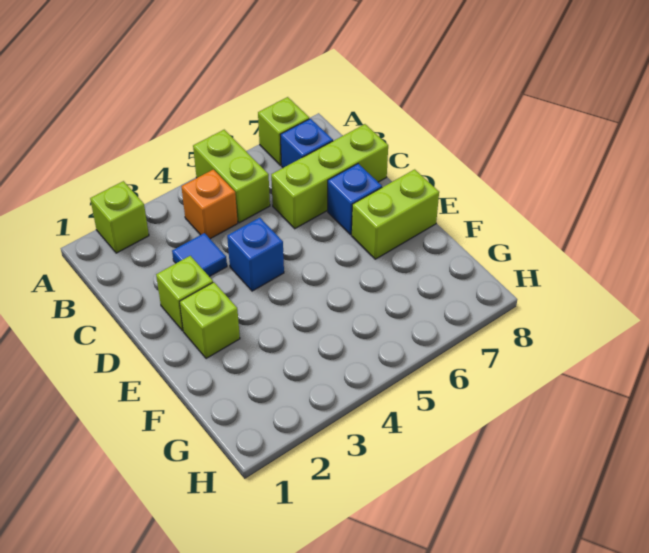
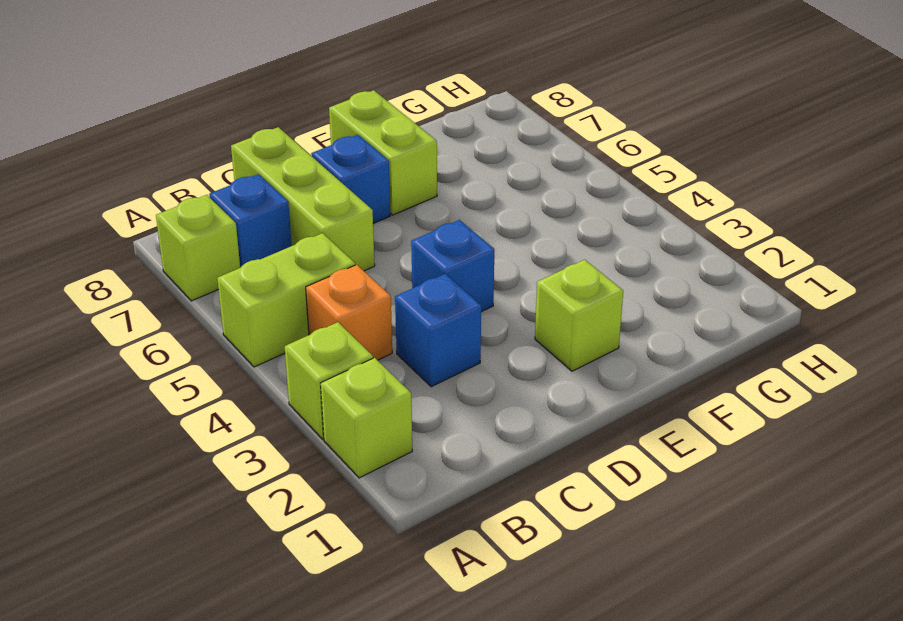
blue tile C3 level 1 -> blue brick C3 level 1
lime brick D2 level 1 -> lime brick A3 level 1

